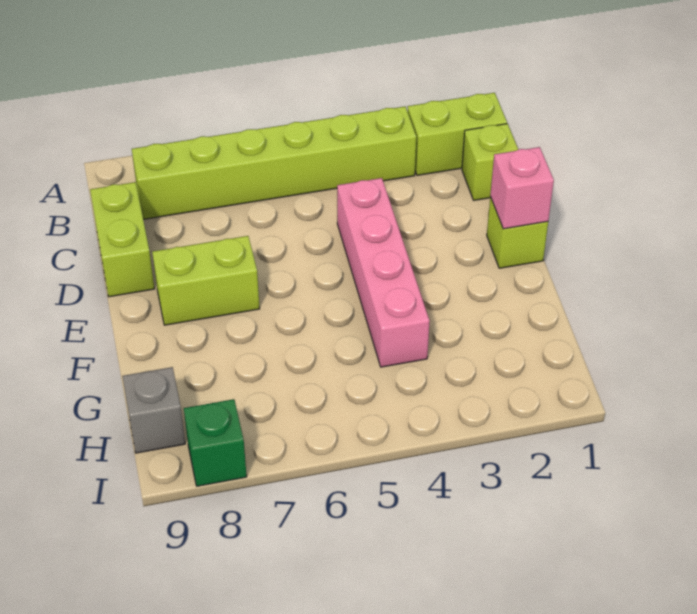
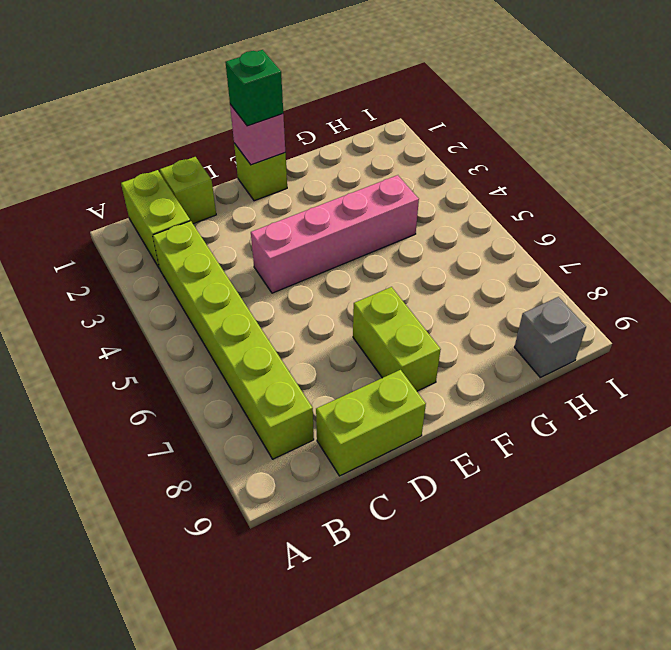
green brick I8 level 1 -> green brick E1 level 3

